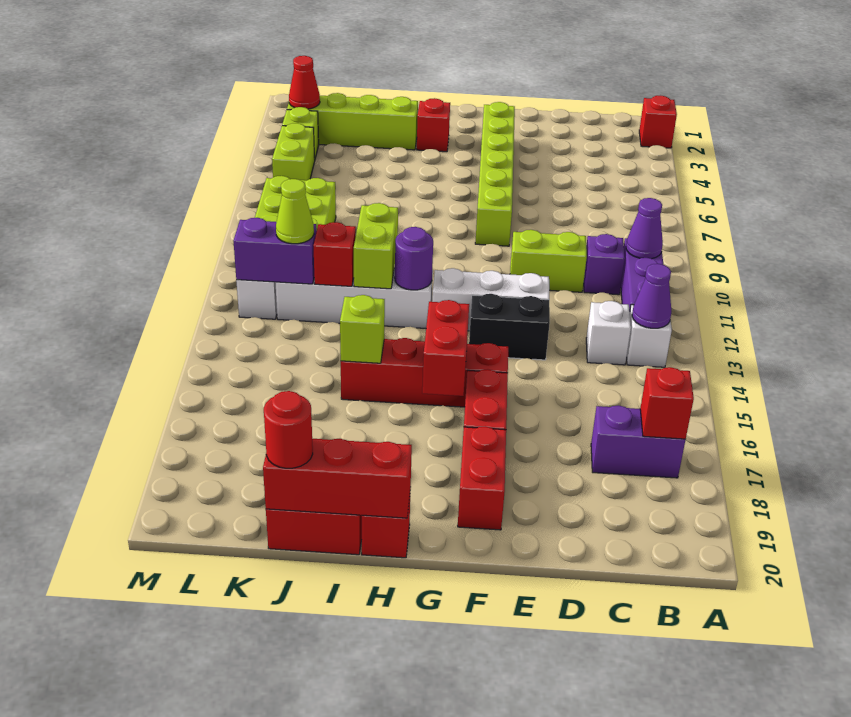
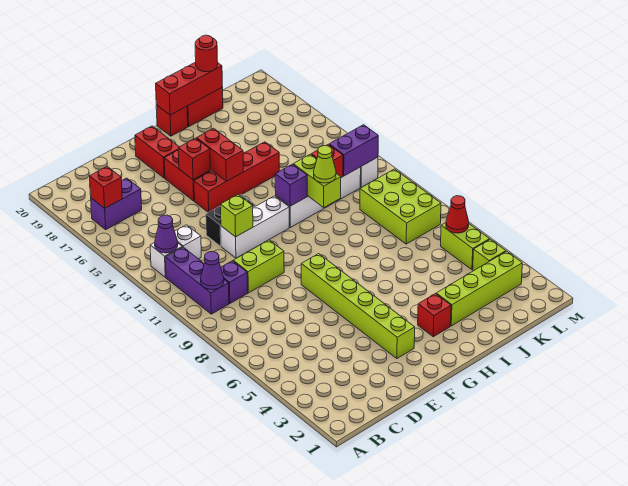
red brick A2 level 1 -> red brick F16 level 2
purple round brick H12 level 2 -> purple brick H12 level 2
lime brick I15 level 2 -> lime brick E12 level 2
lime cone K12 level 3 -> lime cone I11 level 3
red cone L3 level 2 -> red cone L6 level 2

